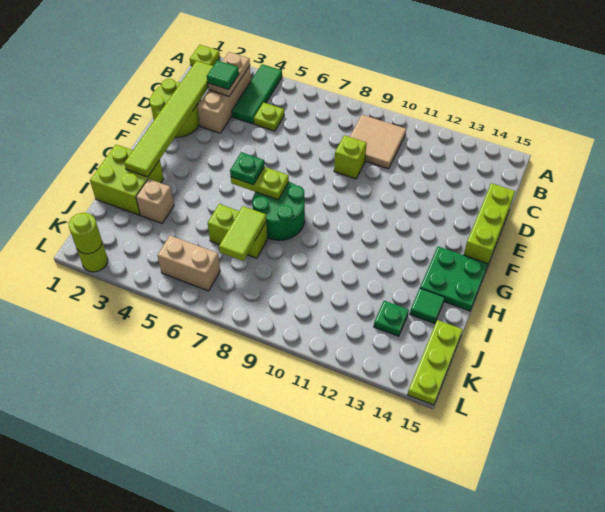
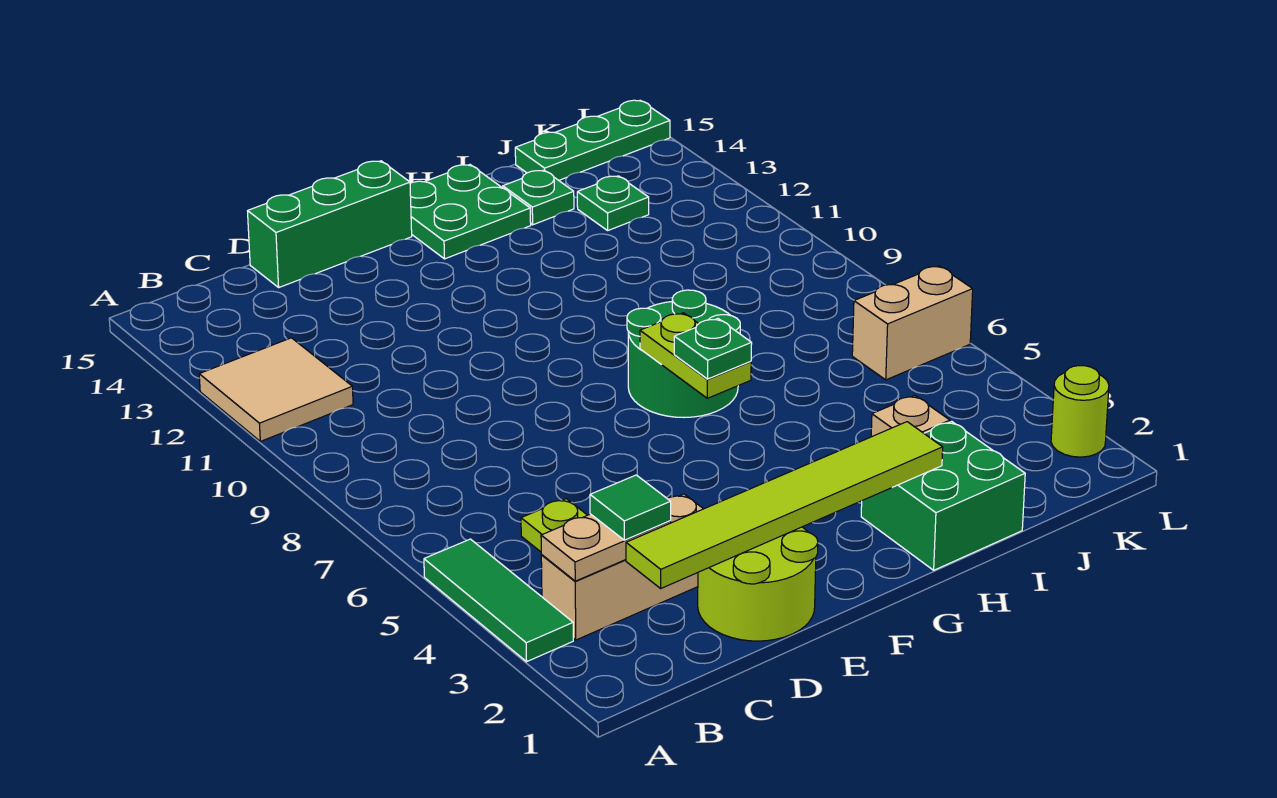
lime plate A1 level 1 -> none
green tile A4:C4 level 1 -> green tile A3:A5 level 1
tan tile B9:C10 level 1 -> tan tile A11:B12 level 1
lime brick D9 level 1 -> none
lime brick D15:F15 level 1 -> green brick D15:F15 level 1
lime brick H1:I2 level 1 -> green brick H1:I2 level 1
lime brick I6:I7 level 1 -> none
lime tile I7:J7 level 2 -> none
green tile I14 level 1 -> green plate I14 level 1
lime plate J15:L15 level 1 -> green plate J15:L15 level 1
tan brick K5:K6 level 1 -> tan brick K6:L6 level 1
lime round brick L2 level 2 -> none

